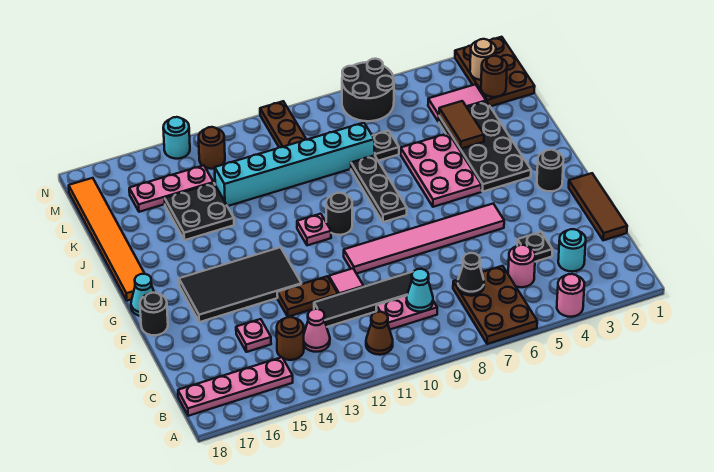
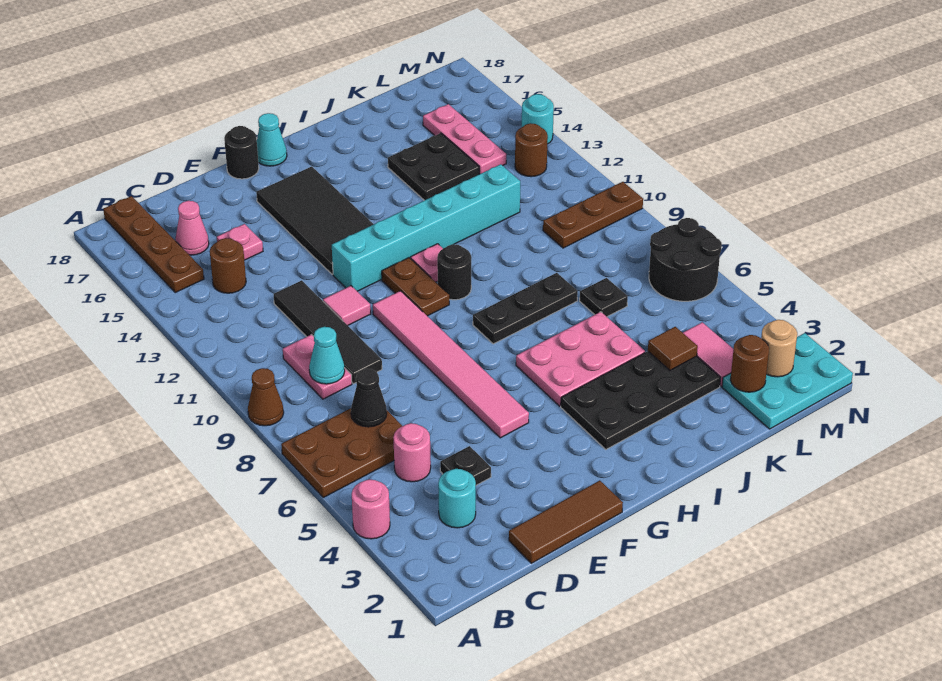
brown cone B11 level 1 -> brown cone A9 level 1
pink plate B15:B18 level 1 -> brown plate B15:B18 level 1
pink cone C13 level 1 -> pink cone C16 level 1
brown plate E12:E13 level 1 -> brown plate G10:G11 level 1
black round brick G2 level 1 -> none
orange tile H18:M18 level 1 -> none
brown tile J4:K4 level 2 -> brown tile K4 level 2
cyan brick K8:K13 level 1 -> cyan brick F12:K12 level 1
brown plate L1:N2 level 1 -> cyan plate L1:N2 level 1

